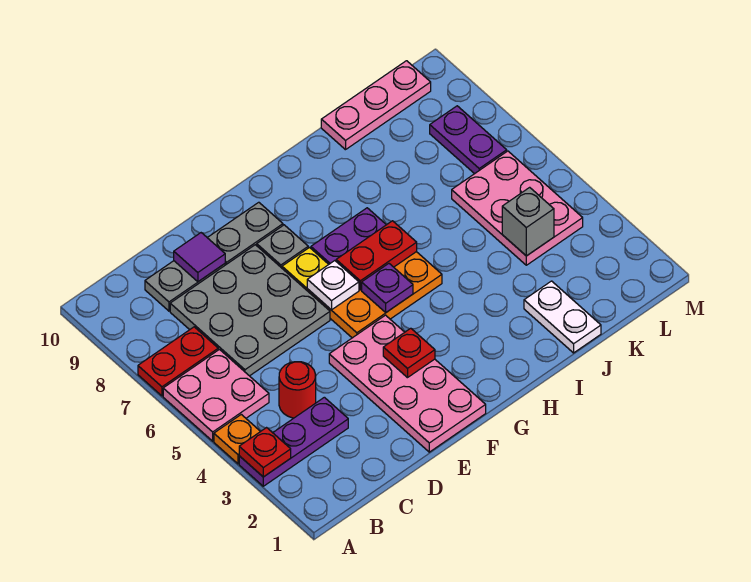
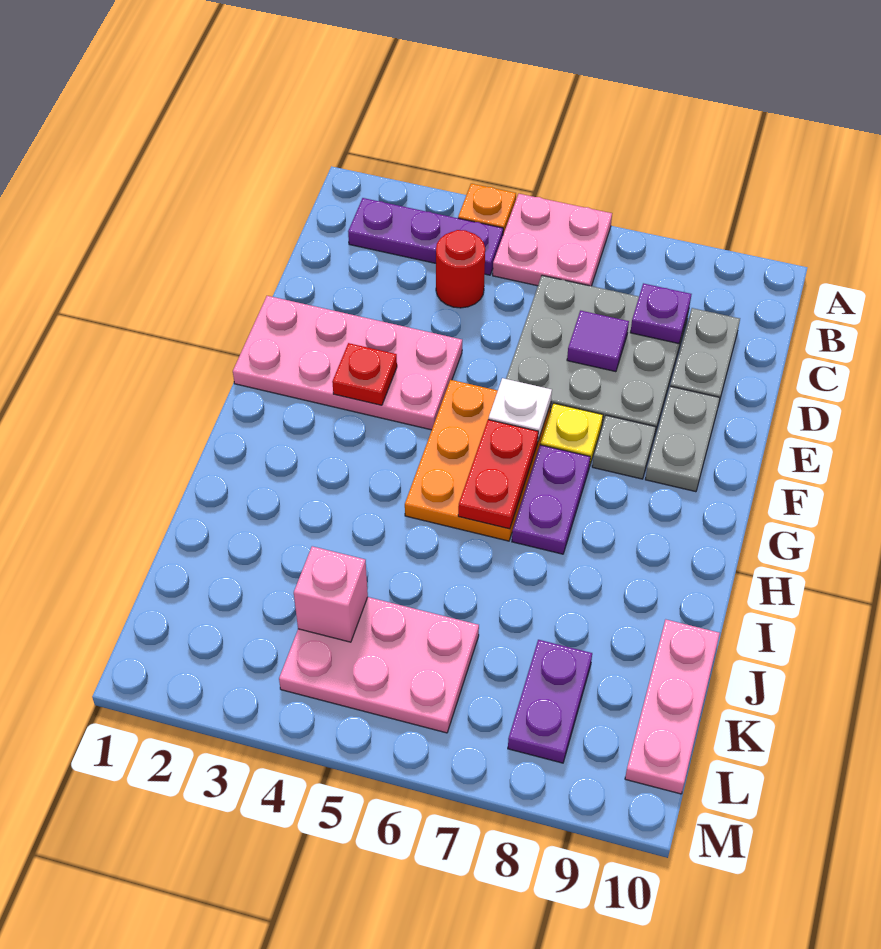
purple plate A3:C3 level 1 -> purple plate B2:B4 level 1
red plate A3 level 2 -> none
red plate A7:B7 level 1 -> none
purple tile D9 level 2 -> purple tile D7 level 2
purple plate G5 level 2 -> purple plate C8 level 2
white plate J1:J2 level 1 -> none
grey brick K4 level 2 -> pink brick K4 level 2
purple plate L7:L8 level 1 -> purple plate K8:L8 level 1

